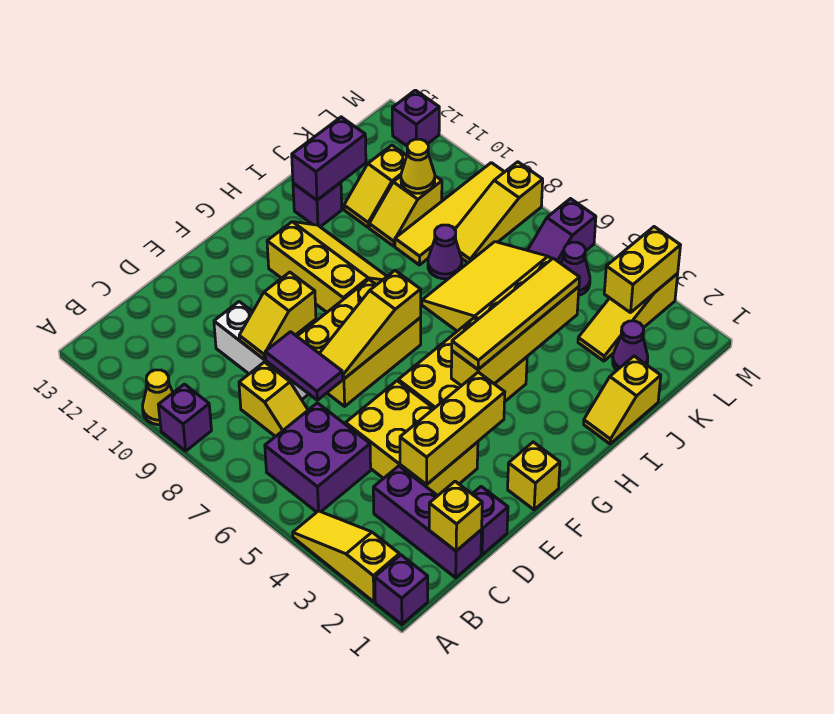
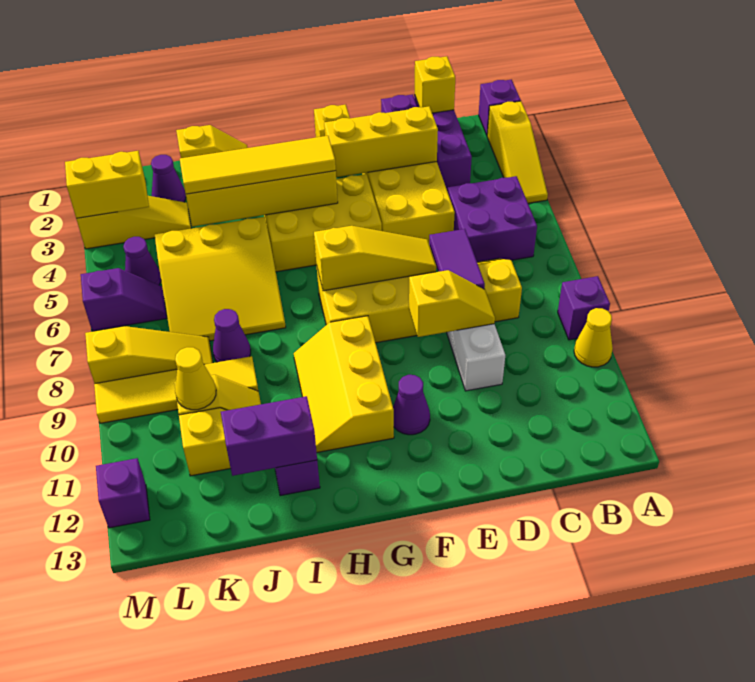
none -> purple cone F11 level 1

